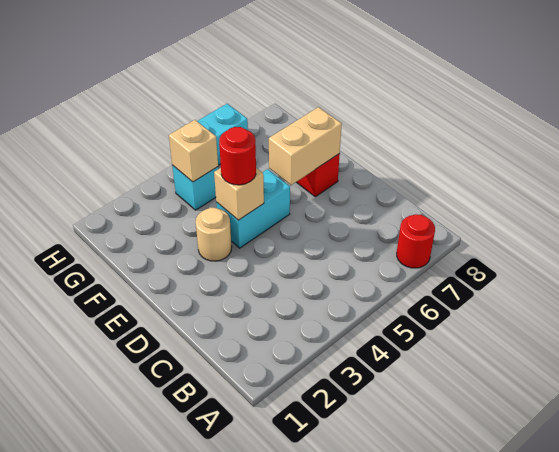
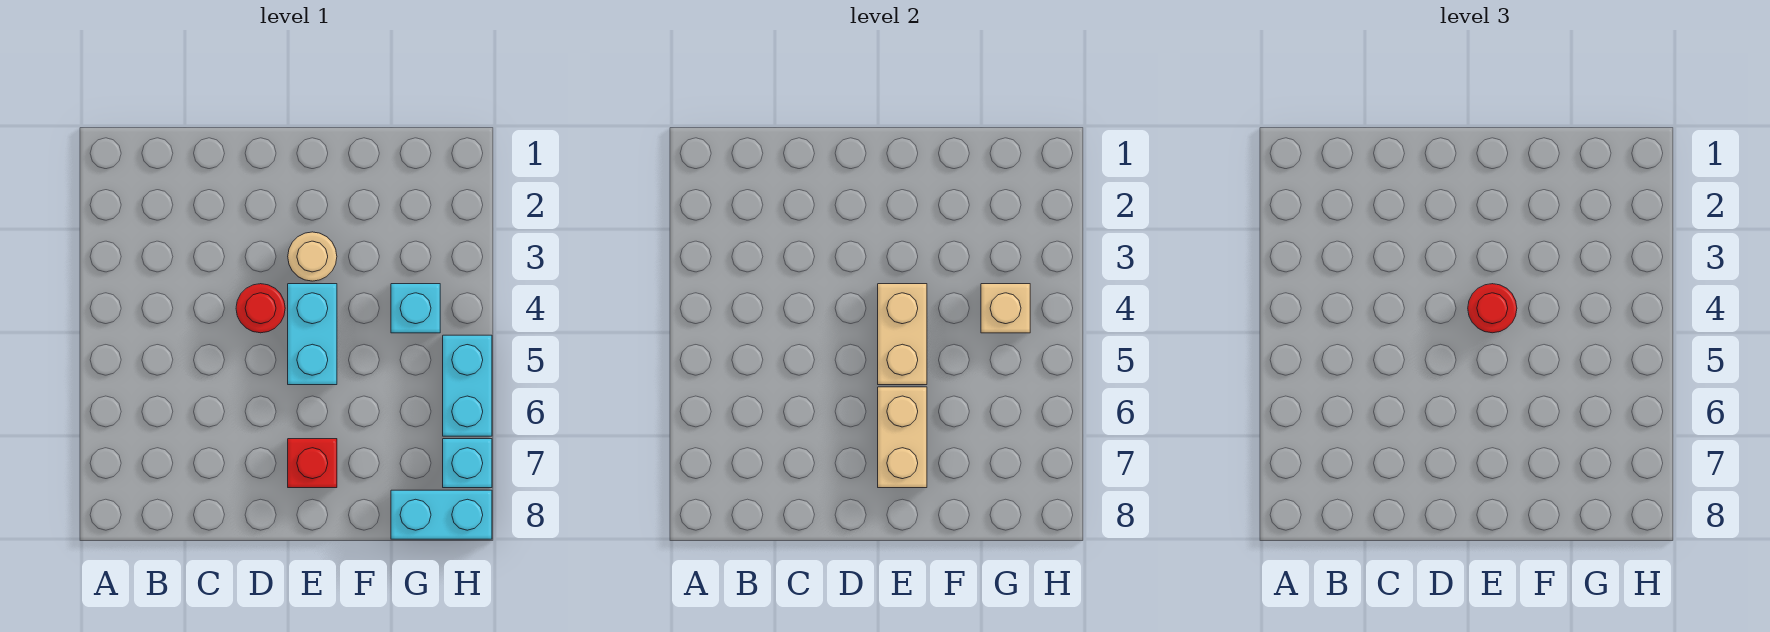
red round brick A7 level 1 -> red round brick D4 level 1
tan brick E4 level 2 -> tan brick E4:E5 level 2
none -> cyan brick G8:H8 level 1
none -> cyan brick H7 level 1

